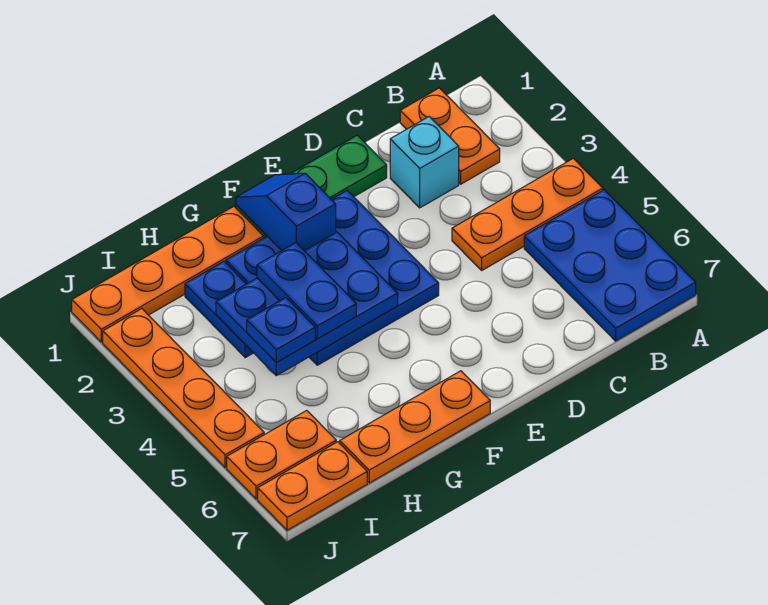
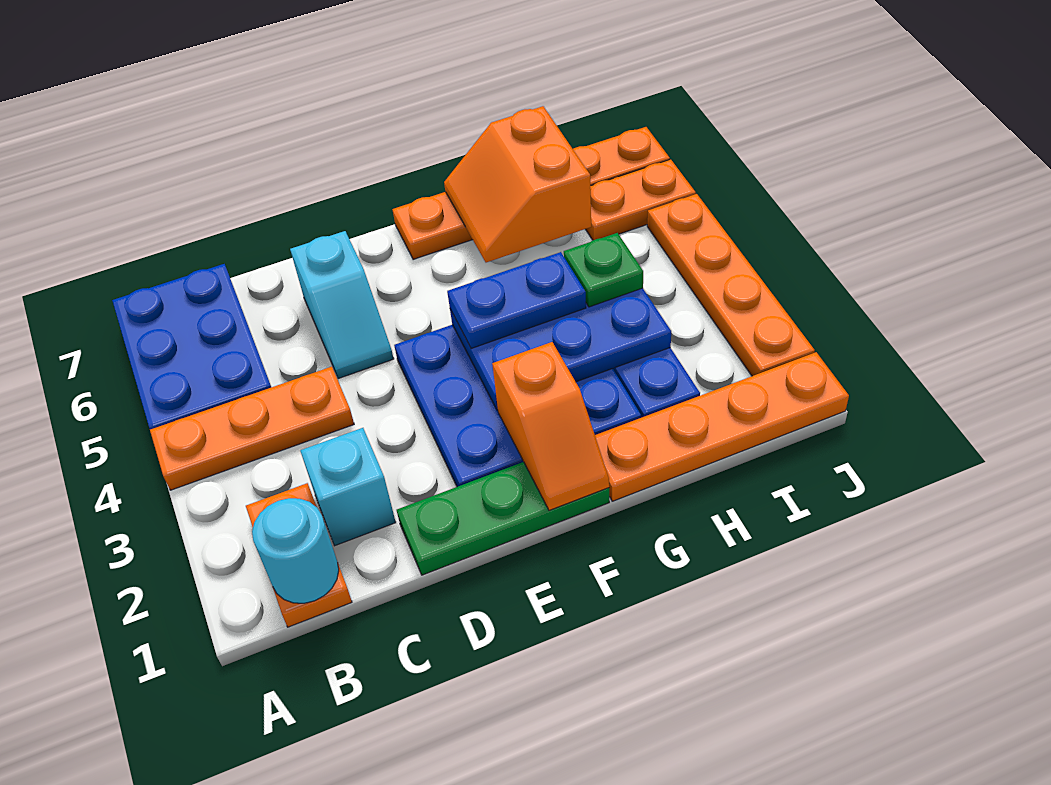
none -> cyan round brick B1 level 2
none -> cyan slope D5:D6 level 1 top 6
blue slope F1:F2 level 2 top 2 -> orange slope F1:F2 level 2 top 2
blue plate G3:G4 level 3 -> blue plate F4:G4 level 3
none -> orange slope G6:H7 level 2 top H
blue plate H4 level 3 -> green plate H4 level 3

